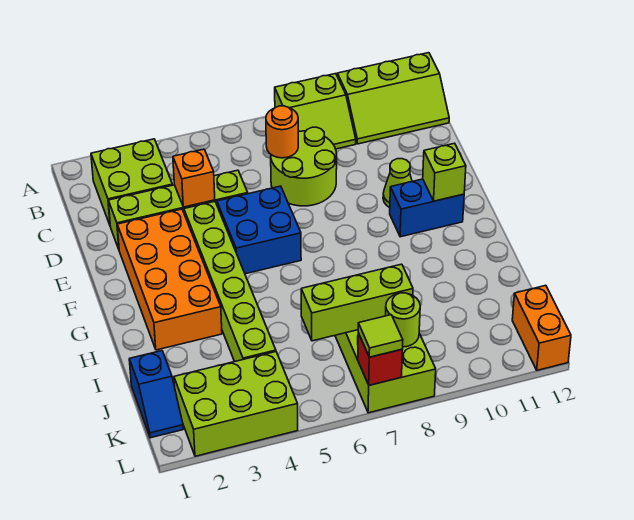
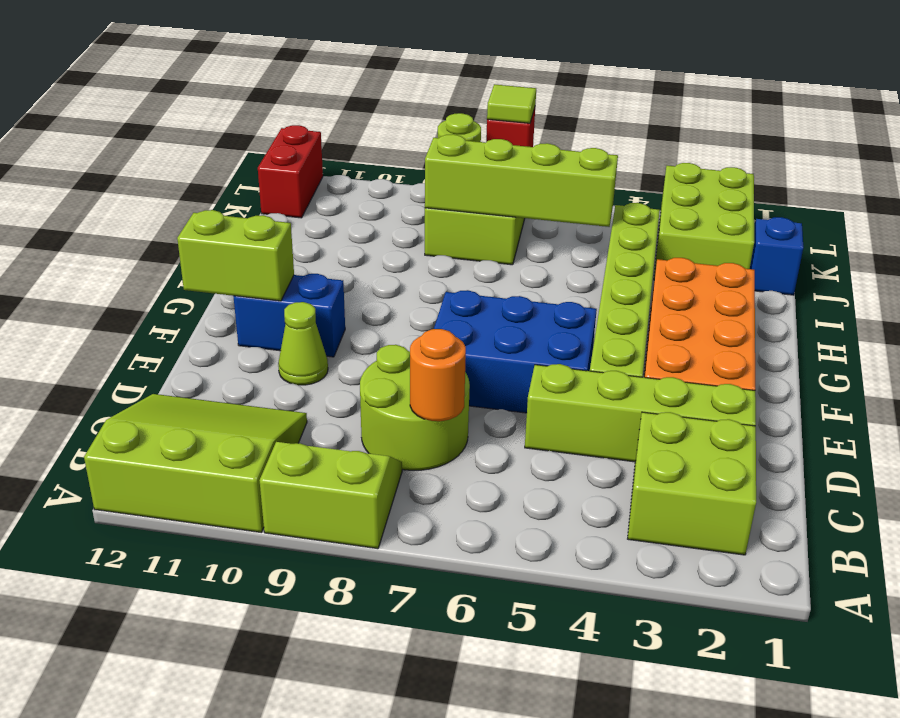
lime slope A10:B12 level 1 top A -> lime slope A10:C12 level 1 top A
orange brick D4 level 2 -> none
blue brick E5:F6 level 1 -> blue brick E5:F7 level 1
lime brick F11 level 2 -> lime brick F11:F12 level 2
lime brick J6:J8 level 2 -> lime brick J5:J8 level 2
lime brick K2:L4 level 1 -> lime brick J2:L3 level 1
orange brick K12:L12 level 1 -> red brick K12:L12 level 1

